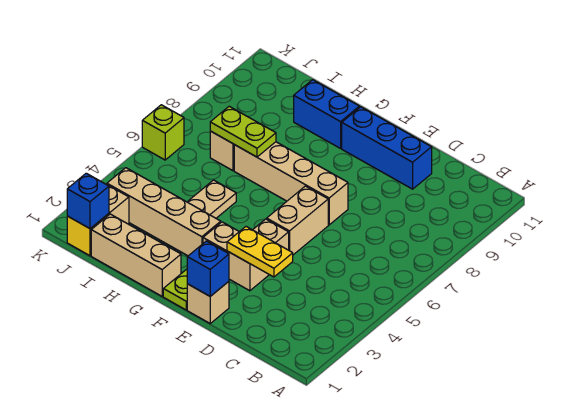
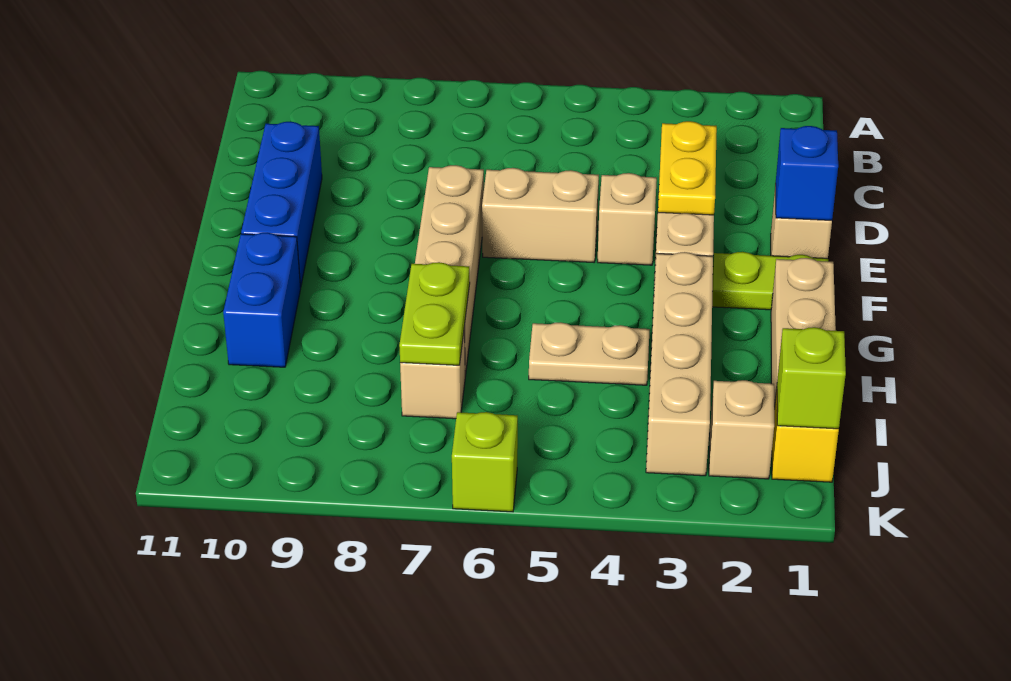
blue brick J1 level 2 -> lime brick J1 level 2

